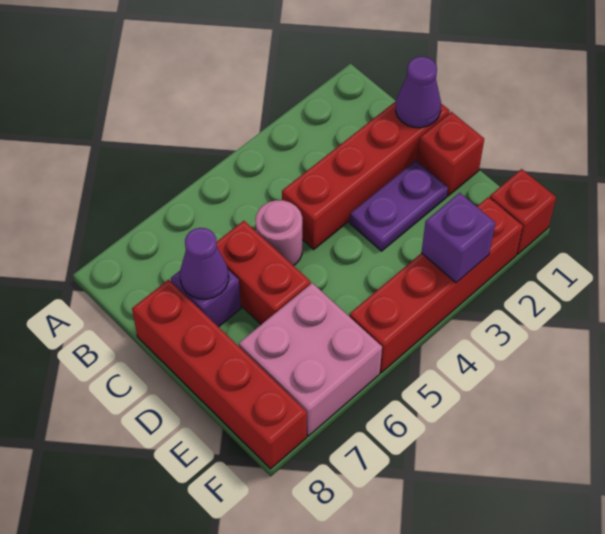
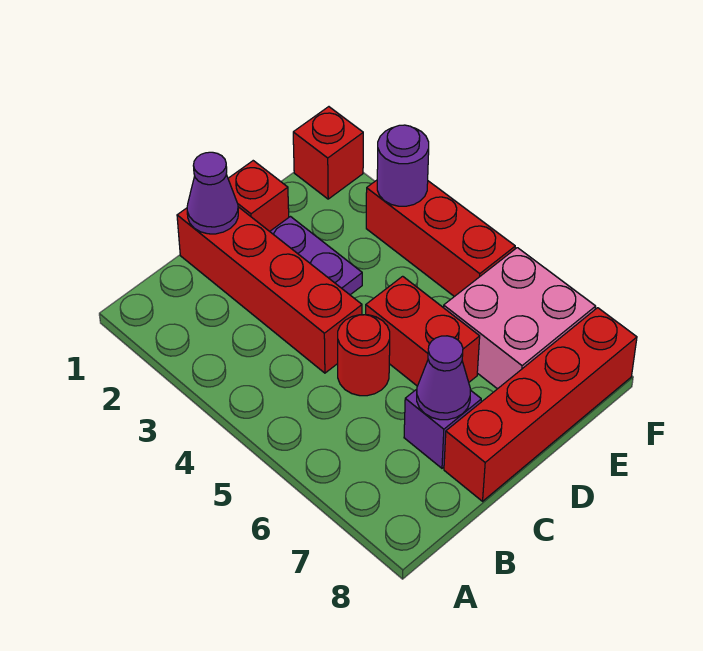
pink round brick C5 level 1 -> red round brick C5 level 1
red brick C6:D6 level 1 -> red brick D5:D6 level 1
red brick F2:F5 level 1 -> red brick F3:F5 level 1
purple brick F3 level 2 -> purple round brick F3 level 2

